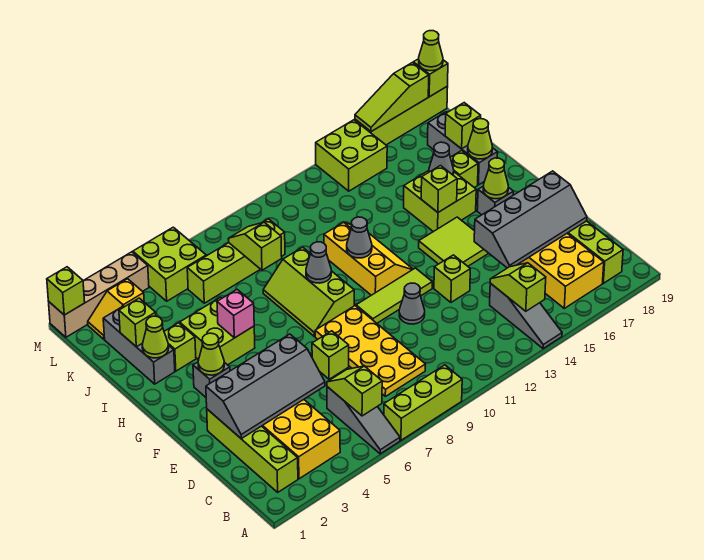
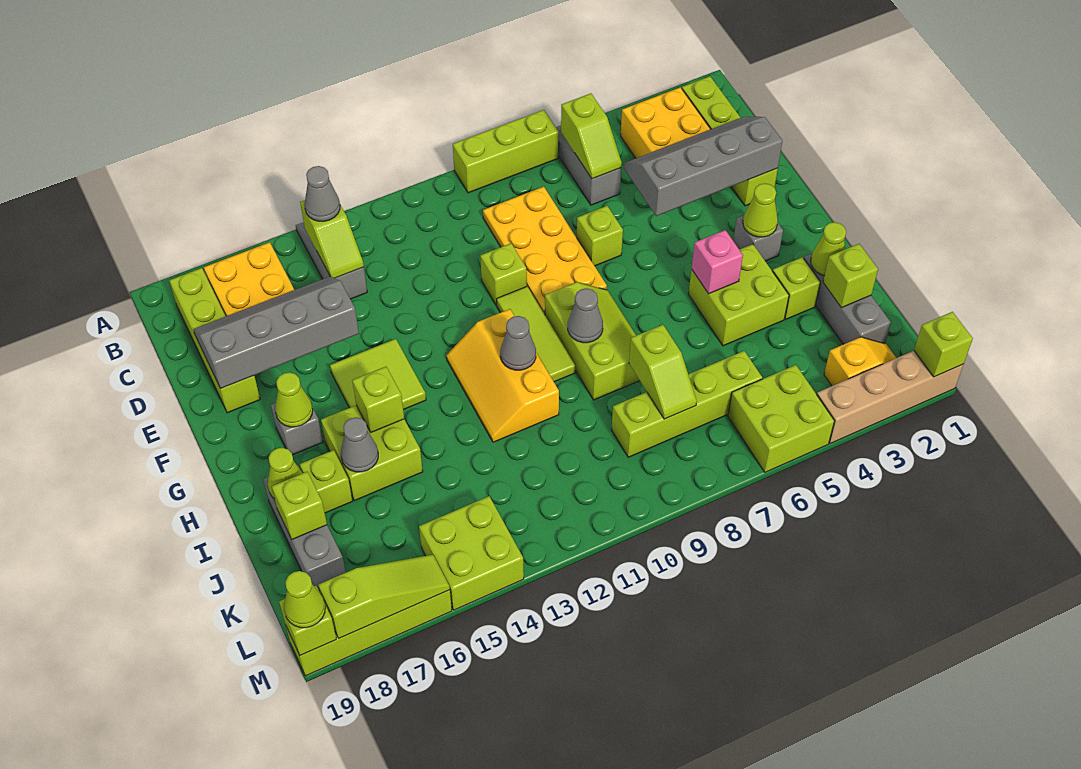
grey cone E11 level 1 -> grey cone B14 level 3
lime brick E13 level 1 -> lime brick E10 level 1
lime tile F10:F12 level 1 -> lime tile F10:H10 level 1

